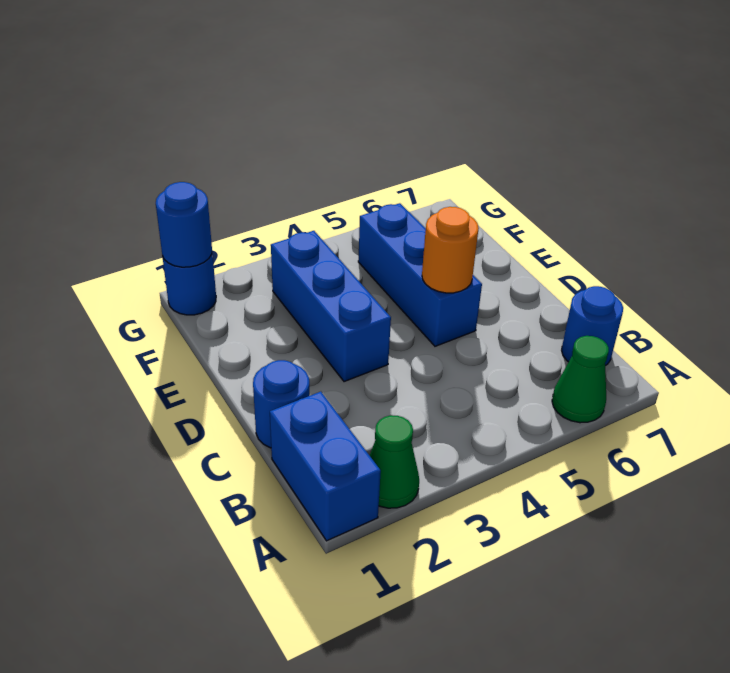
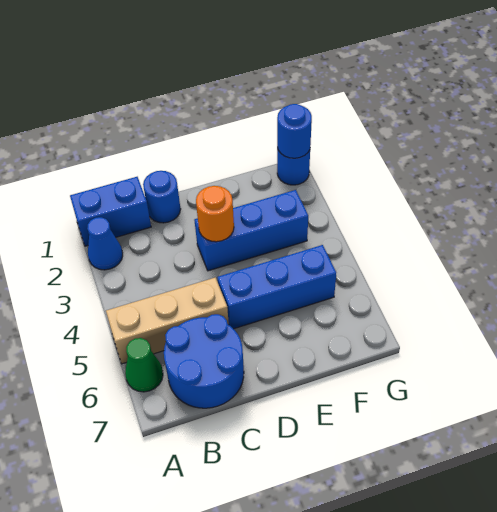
green cone A2 level 1 -> blue cone A2 level 1
none -> tan brick A5:C5 level 1
blue round brick B7 level 1 -> blue round brick B6:C7 level 1
orange round brick D5 level 2 -> orange round brick D3 level 2

